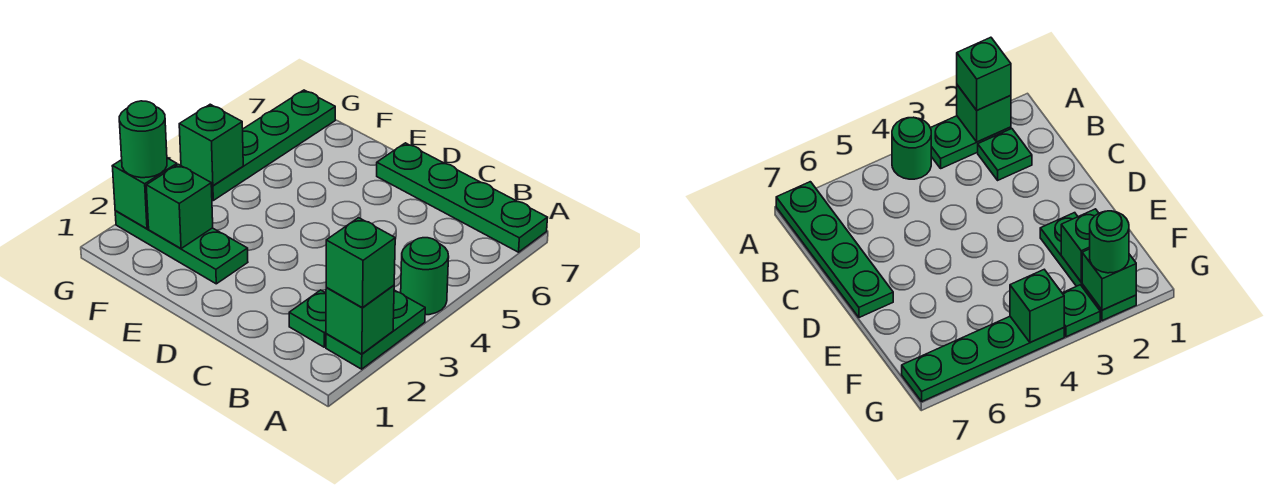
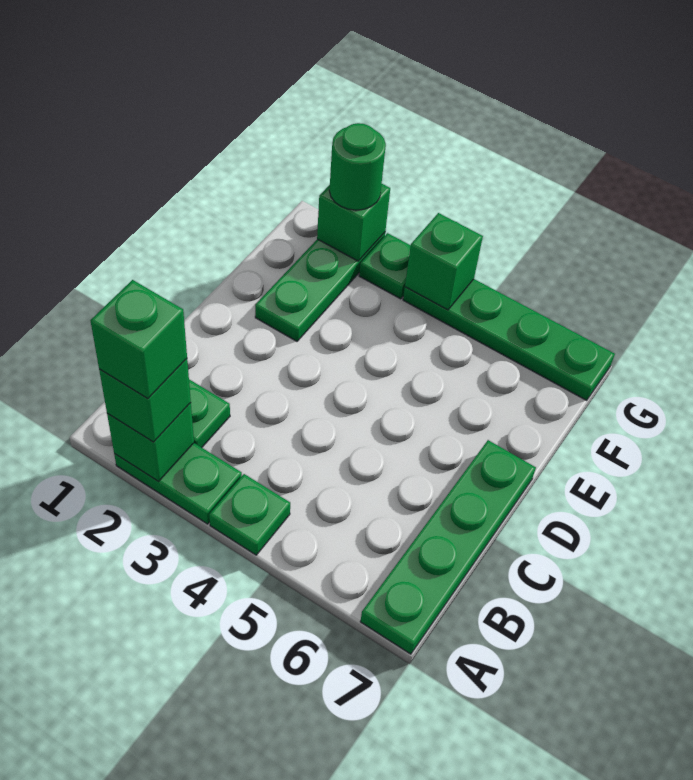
green round brick A4 level 1 -> green plate A4 level 1
green brick F2 level 2 -> green brick A2 level 4

